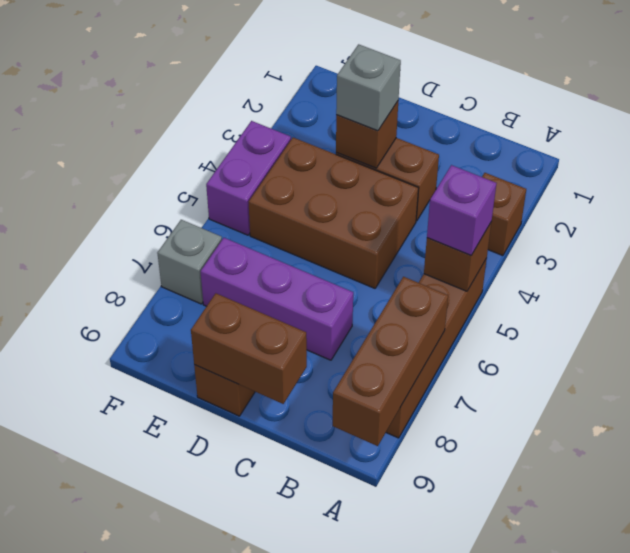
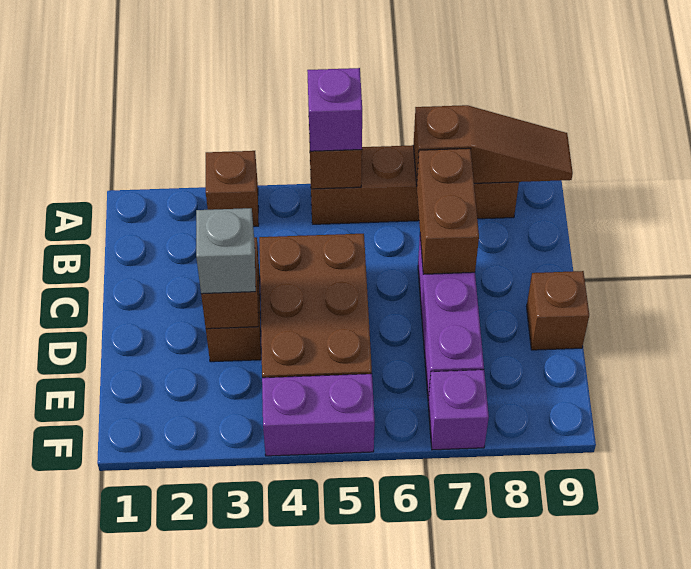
brown brick A7:A9 level 2 -> brown slope A7:A9 level 2 top 7
brown brick C9:D9 level 2 -> brown brick B7:C7 level 2
grey brick F7 level 1 -> purple brick F7 level 1

